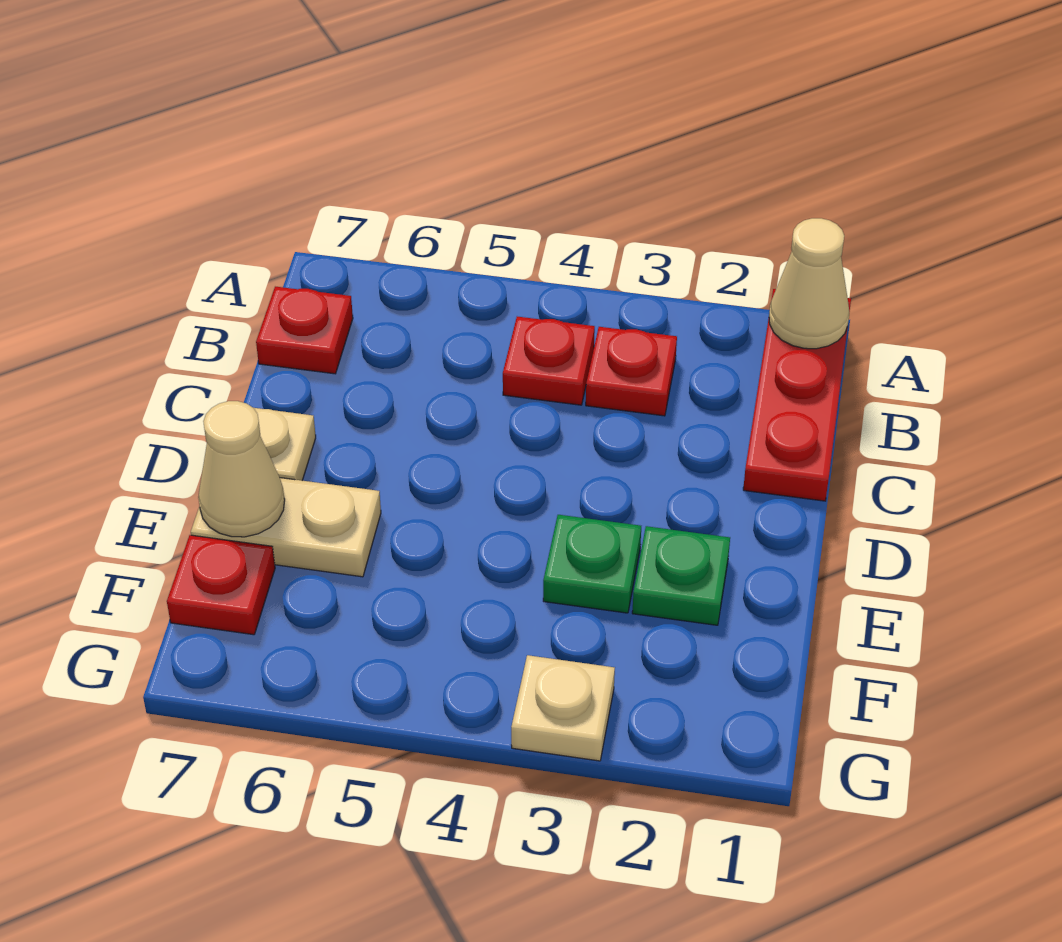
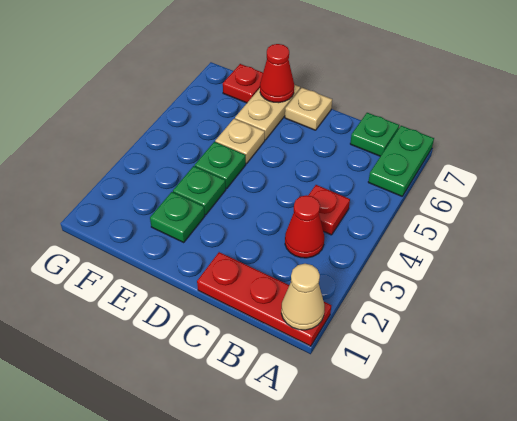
none -> green plate A6:A7 level 1
red plate B3 level 1 -> red cone B3 level 1
red plate B7 level 1 -> green plate B7 level 1
none -> green plate E4 level 1
tan cone E7 level 2 -> red cone E7 level 2
tan plate G3 level 1 -> tan plate E5 level 1

